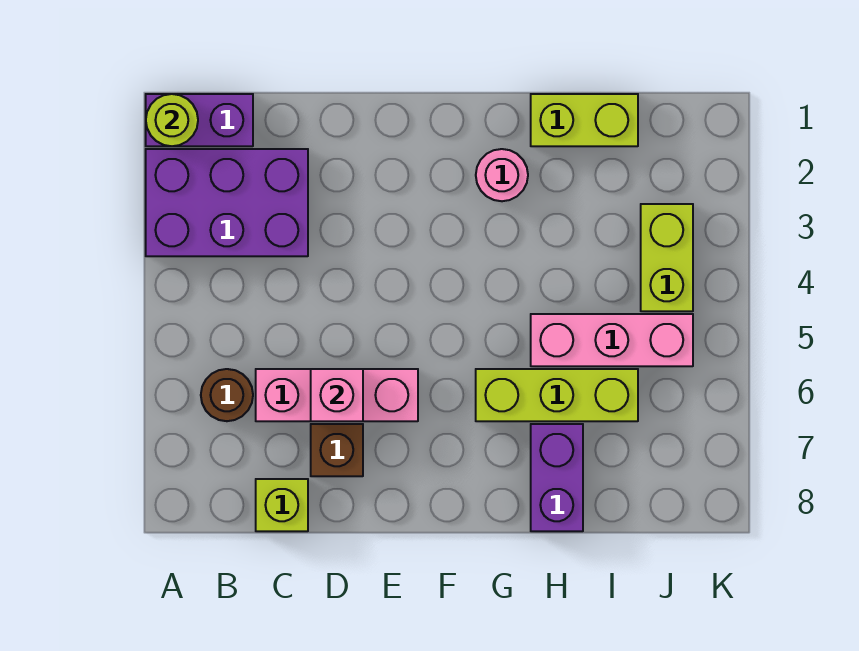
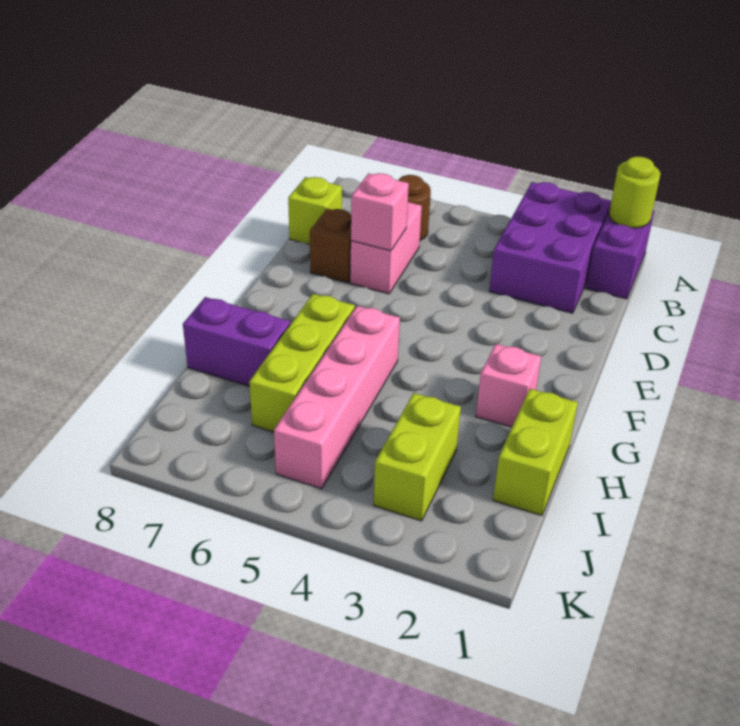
pink brick C6:E6 level 1 -> pink brick C6:D6 level 1
pink round brick G2 level 1 -> pink brick G2 level 1
pink brick H5:J5 level 1 -> pink brick G5:J5 level 1
lime brick J3:J4 level 1 -> lime brick I3:J3 level 1

